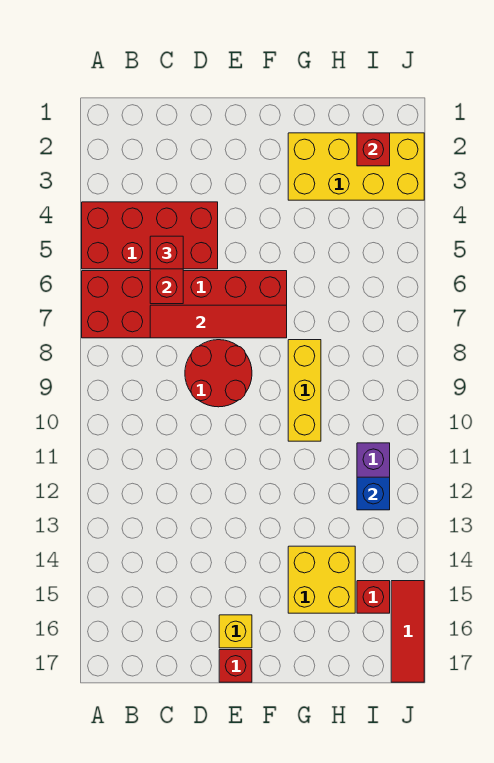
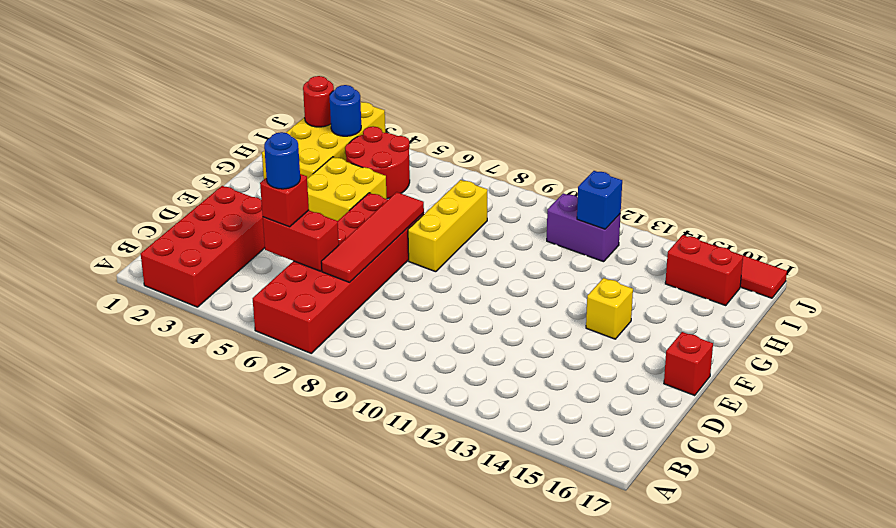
red brick A4:D5 level 1 -> red brick A2:D3 level 1
none -> blue round brick C5 level 4
red round brick D8:E9 level 1 -> red round brick H4:I5 level 1
yellow brick E16 level 1 -> yellow brick F14 level 1
yellow brick G8:G10 level 1 -> yellow brick F8:H8 level 1
yellow brick G14:H15 level 1 -> yellow brick F4:G5 level 1
red brick I2 level 2 -> red round brick I2 level 2
none -> blue round brick I3 level 2
red brick I15 level 1 -> red brick I15:I16 level 1

